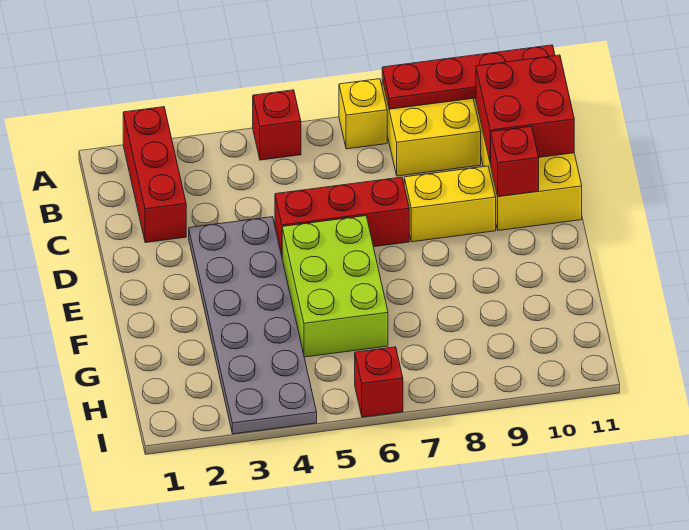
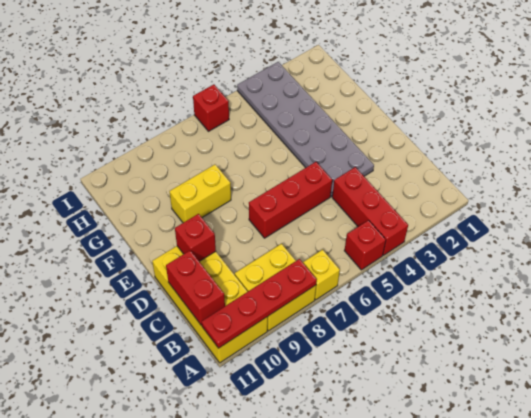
red brick A2:C2 level 1 -> red brick A4:C4 level 1
red brick B10:C11 level 2 -> red brick B11:C11 level 2
yellow brick D8:D9 level 1 -> yellow brick F8:F9 level 1
lime brick E5:G6 level 1 -> none

